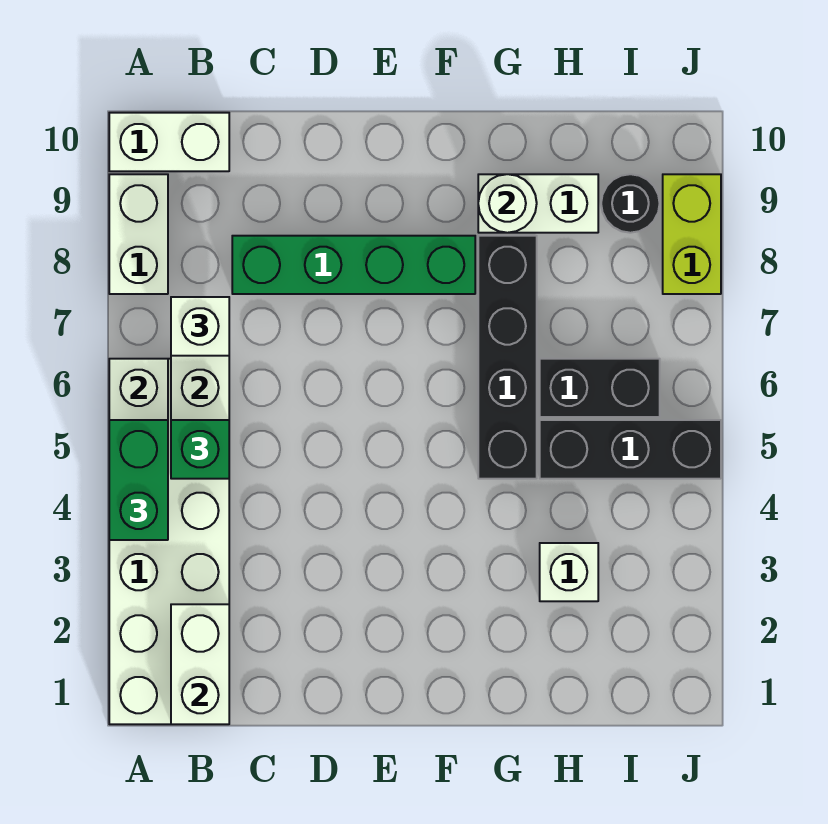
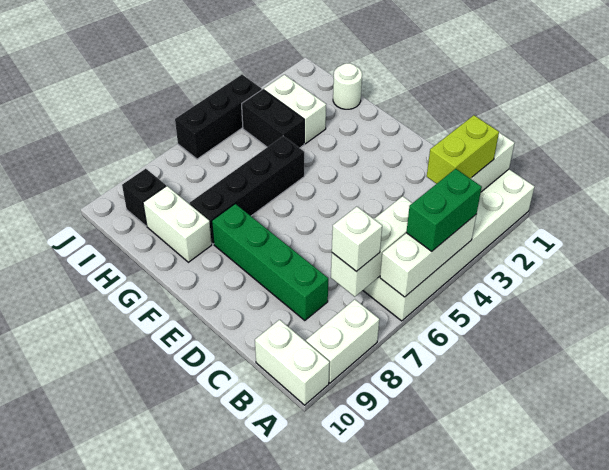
green brick B5 level 3 -> none
white round brick G9 level 2 -> white round brick H1 level 1
white brick H3 level 1 -> white brick H3:I3 level 1
black brick H5:J5 level 1 -> black brick J4:J6 level 1
black brick H6:I6 level 1 -> black brick H4:I4 level 1
black round brick I9 level 1 -> black brick I9 level 1
lime brick J8:J9 level 1 -> lime brick B2:B3 level 3

